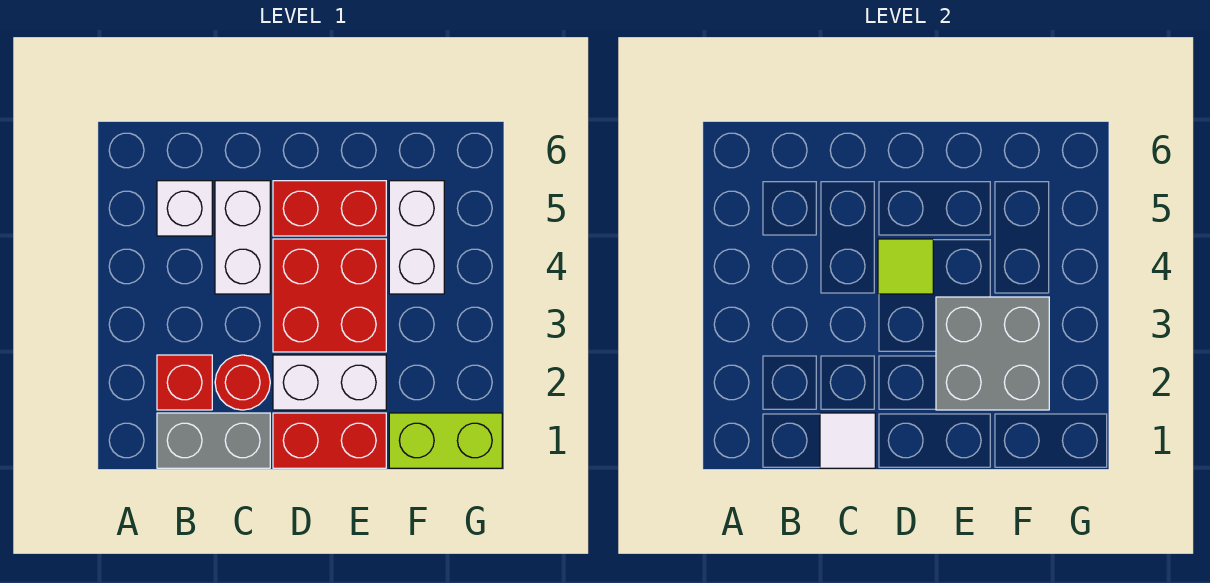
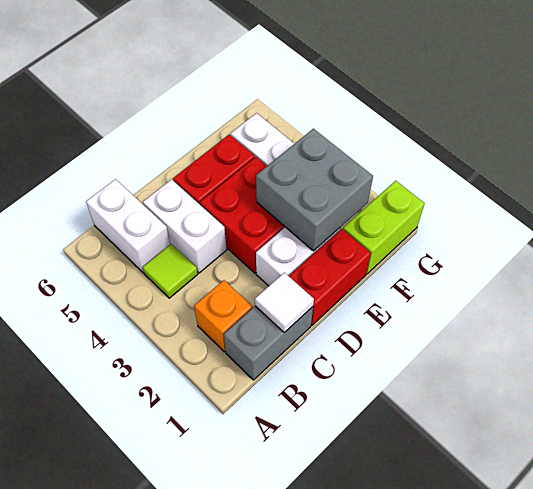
red brick B2 level 1 -> orange brick B2 level 1
white brick B5 level 1 -> white brick B5:B6 level 1
red round brick C2 level 1 -> none
lime tile D4 level 2 -> lime tile B4 level 1

